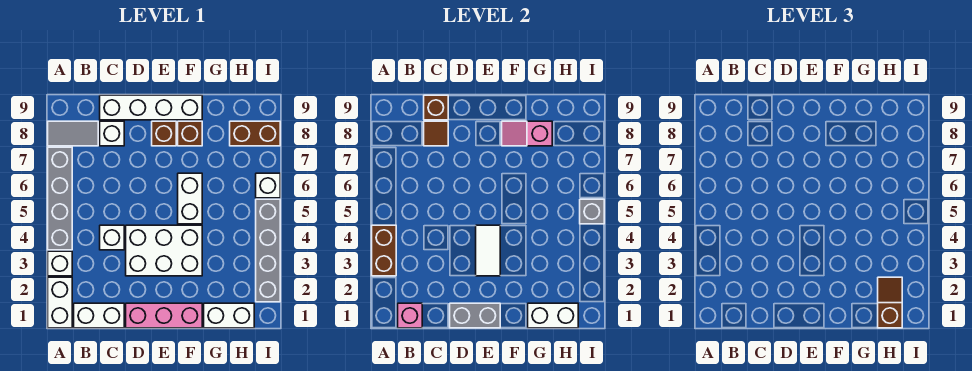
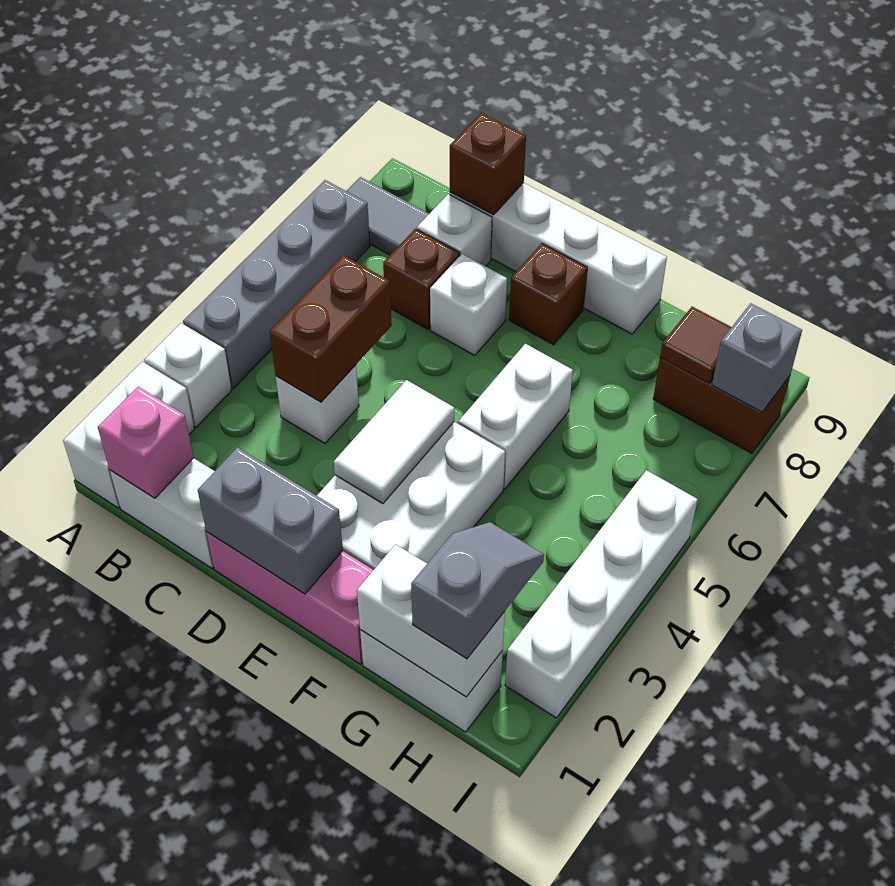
brown brick A3:A4 level 2 -> brown brick C4:C5 level 2
brown tile C8 level 2 -> brown tile H8 level 2
white brick D3:F4 level 1 -> white brick E2:F4 level 1
brown brick F8 level 1 -> brown brick C7 level 1
pink slope F8:G8 level 2 top G -> none
brown slope H1:H2 level 3 top 1 -> grey slope H1:H2 level 3 top 1
grey brick I2:I5 level 1 -> white brick I2:I5 level 1
grey brick I5 level 2 -> grey brick I8 level 2
white brick I6 level 1 -> white brick D7 level 1

